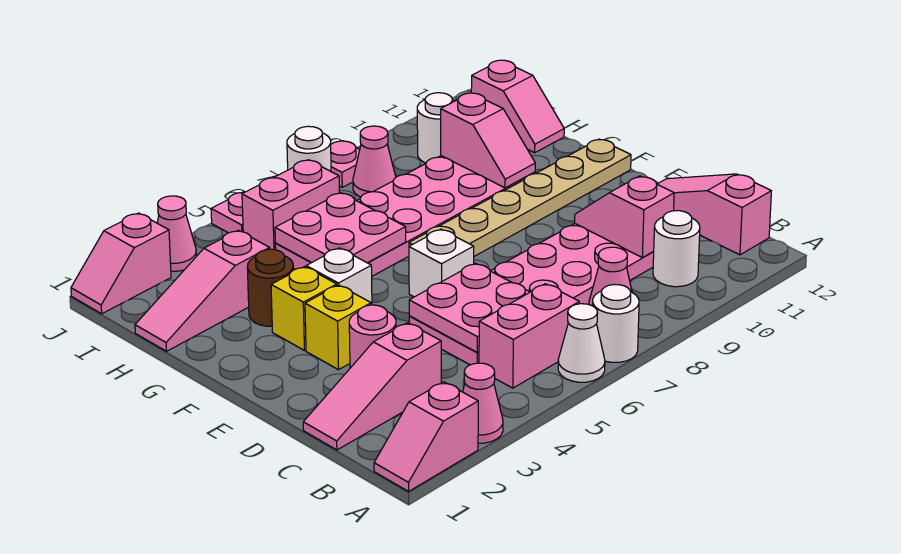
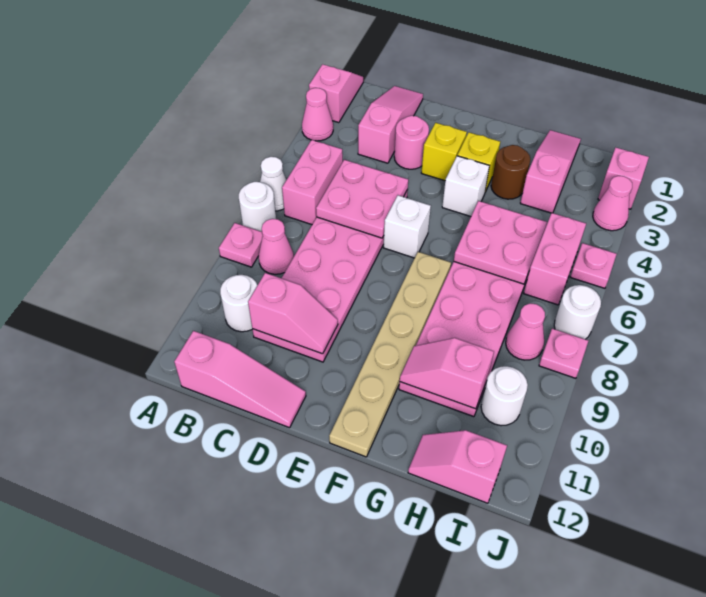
none -> pink plate A8 level 1

